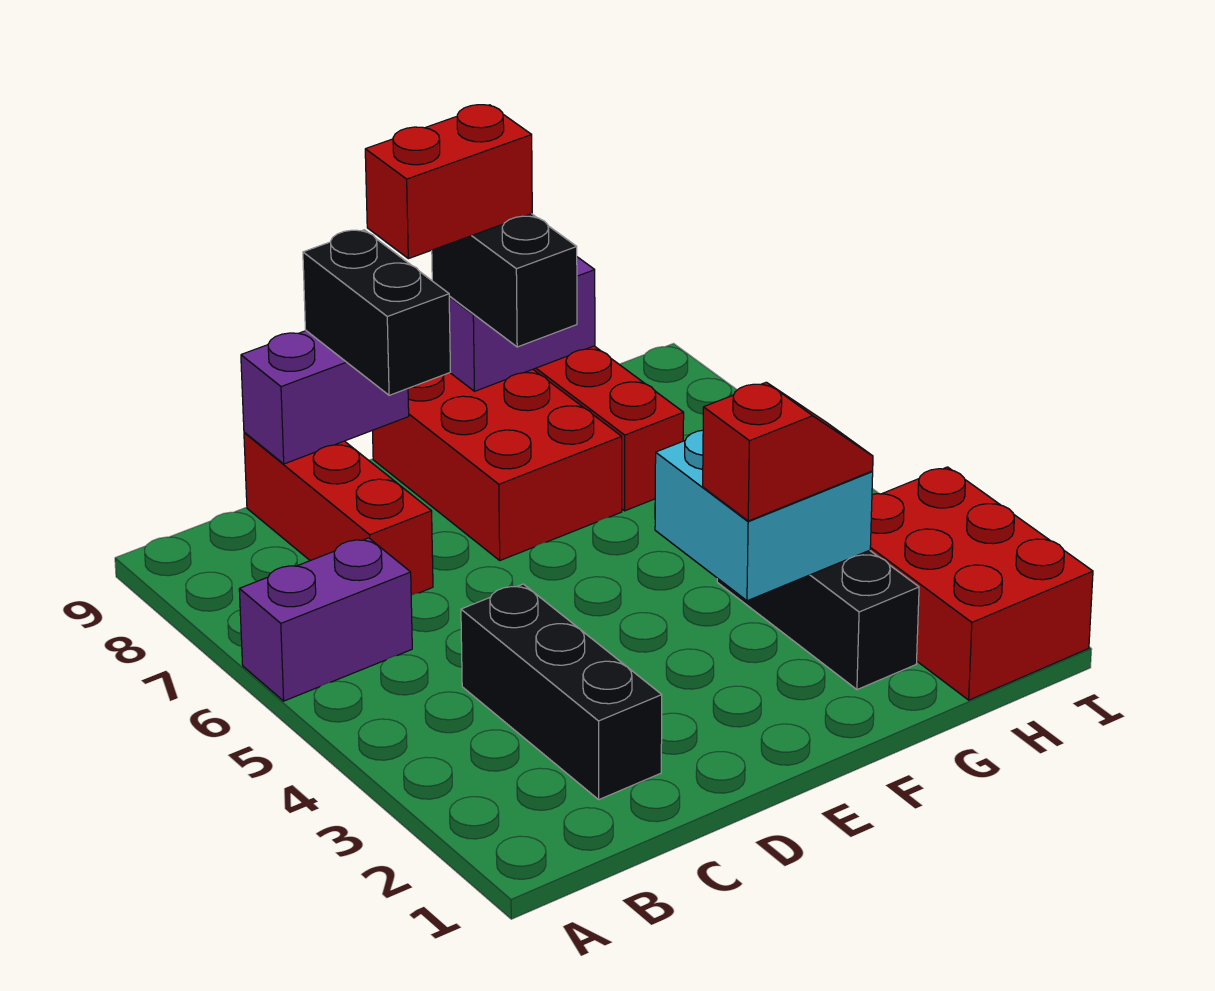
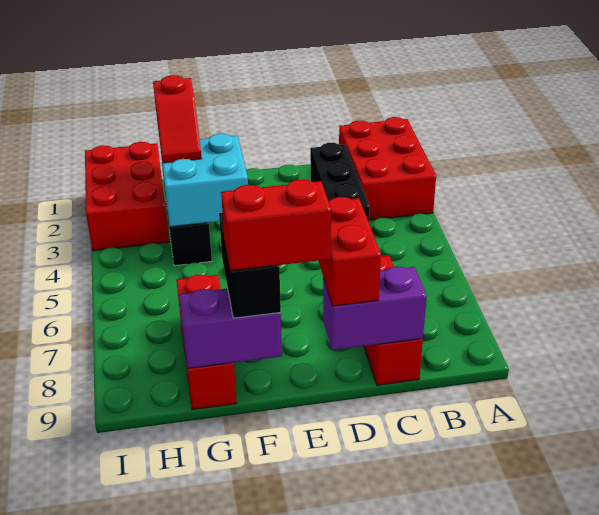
purple brick A6:B6 level 1 -> none
black brick D8:D9 level 3 -> red brick D8:D9 level 3
red brick E7:F9 level 1 -> red brick A1:B3 level 1
red slope F3:G3 level 3 top F -> red slope G2:G3 level 3 top 2

